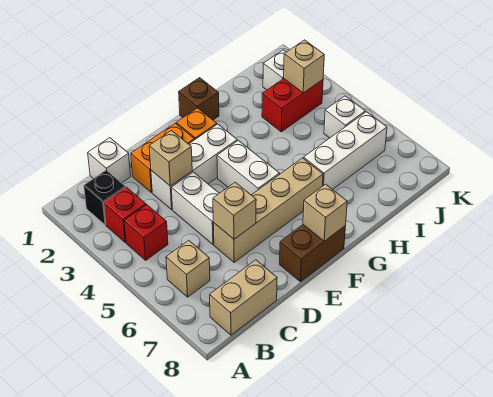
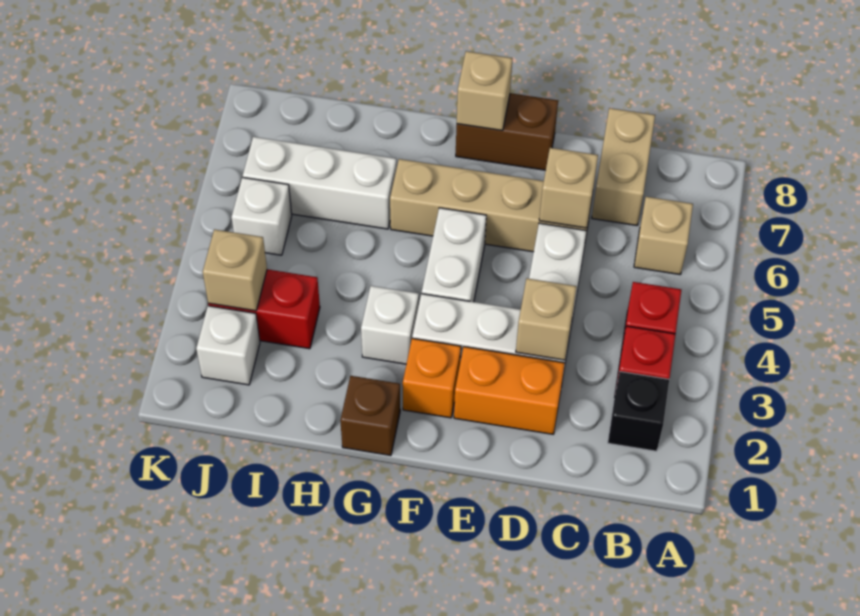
tan brick B8:C8 level 1 -> tan brick C7:C8 level 1
white brick C1 level 1 -> white brick G3 level 1

